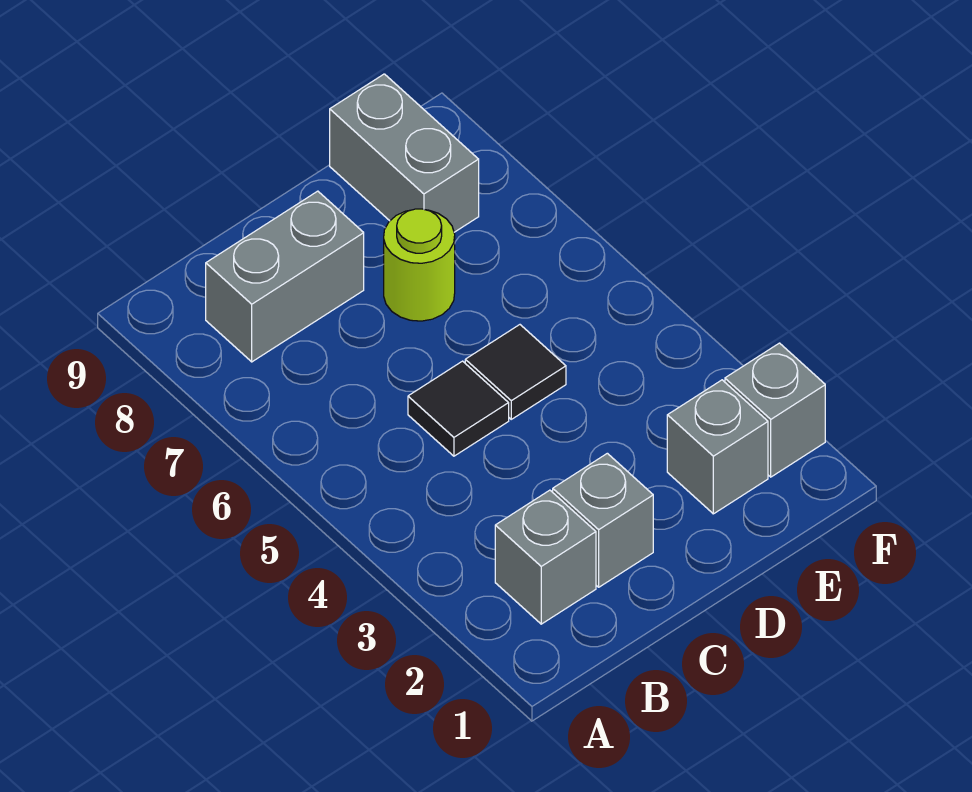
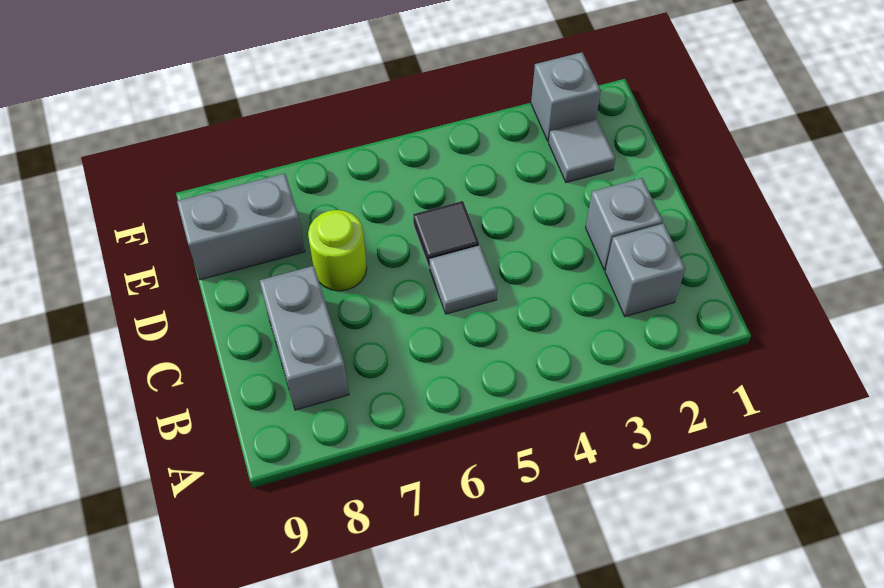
black tile C5 level 1 -> grey tile C5 level 1
grey brick E2 level 1 -> grey tile E2 level 1

